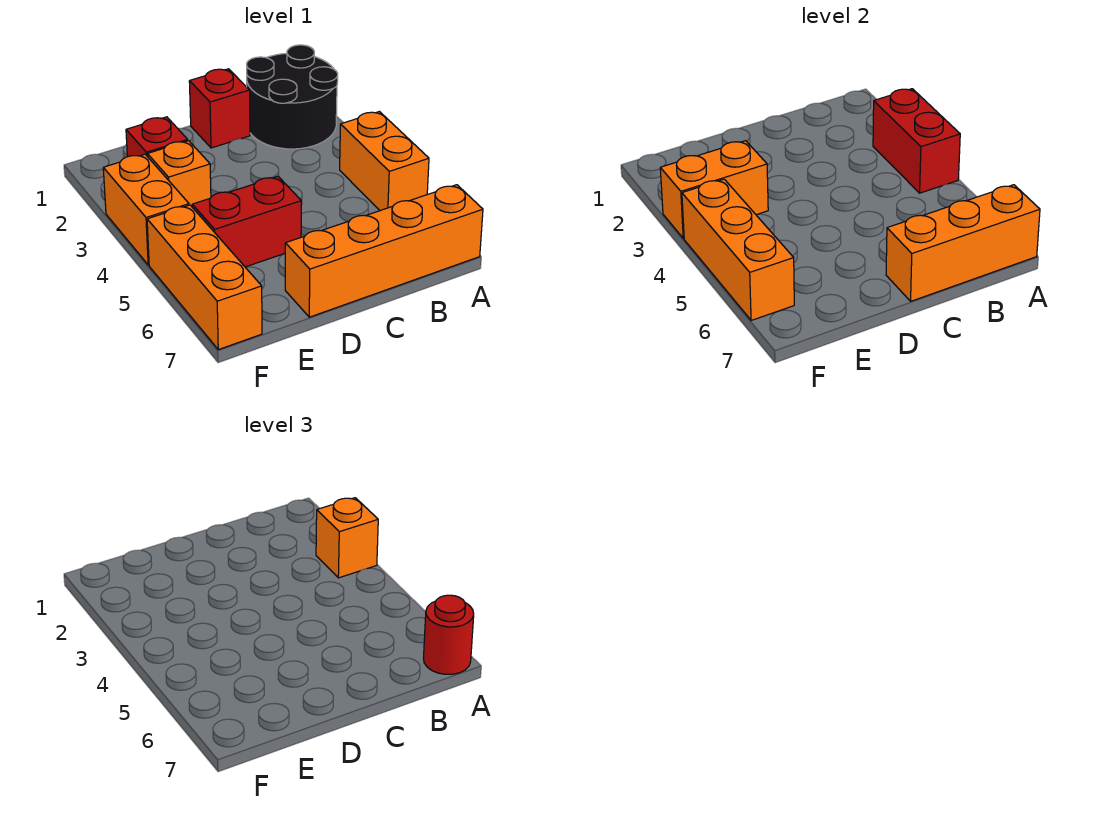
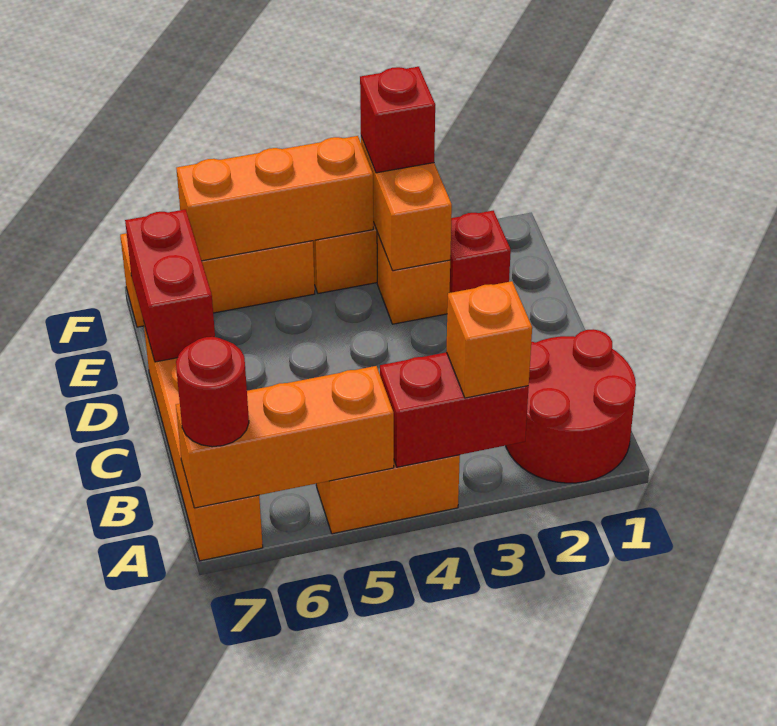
black round brick A1:B2 level 1 -> red round brick A1:B2 level 1
orange brick A7:C7 level 2 -> orange brick A5:A7 level 2
red brick C1 level 1 -> red brick F3 level 3
red brick D5:E5 level 1 -> red brick D7:E7 level 2

